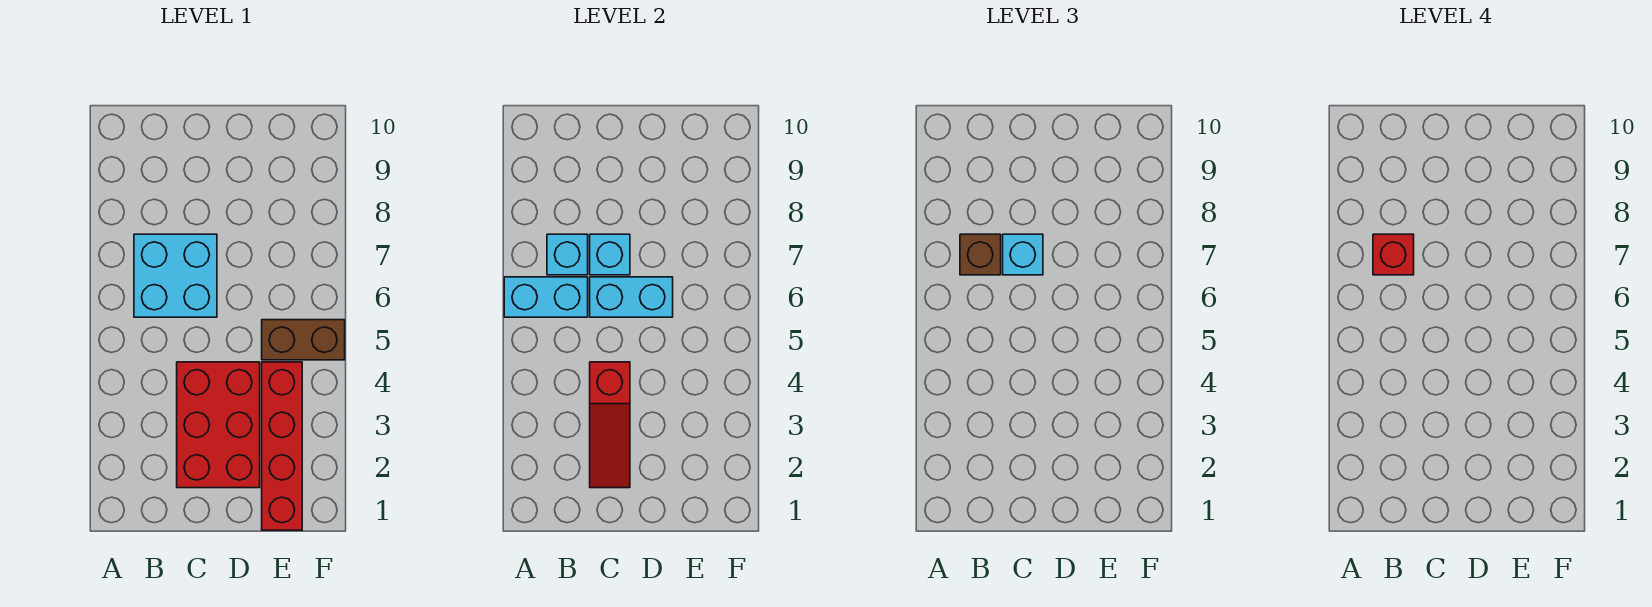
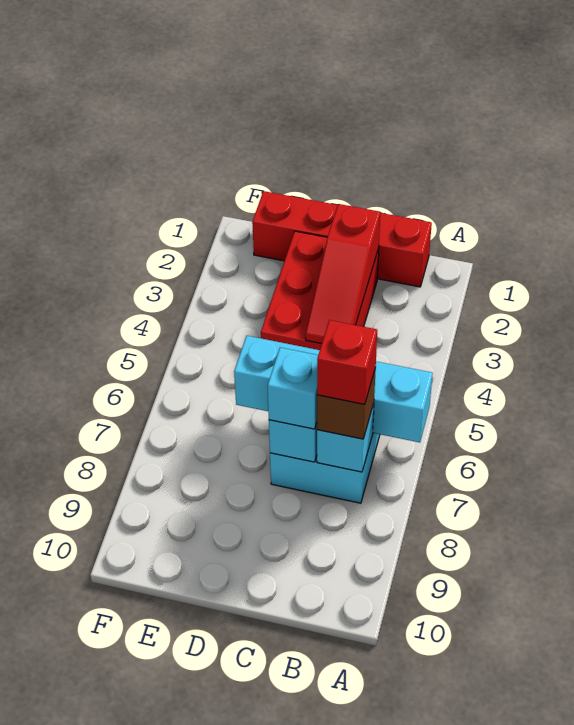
red slope C2:C4 level 2 top 4 -> red slope C2:C4 level 2 top 2
red brick E1:E4 level 1 -> red brick B1:E1 level 1
brown brick E5:F5 level 1 -> none

